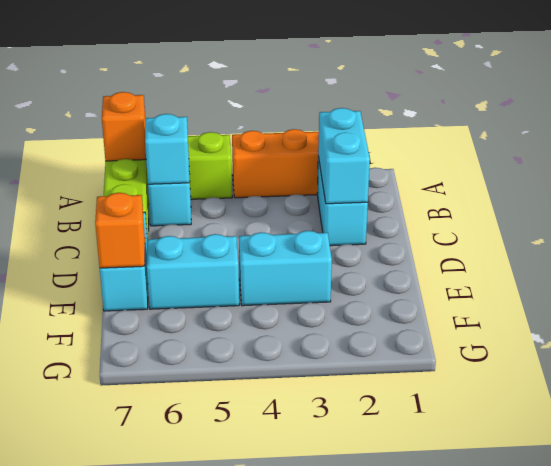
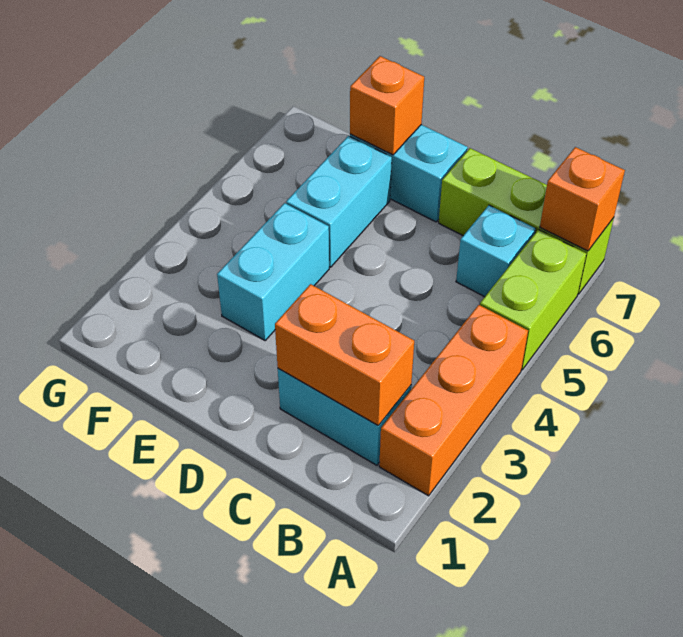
cyan brick B2:C2 level 2 -> orange brick B2:C2 level 2
cyan brick B6 level 2 -> none

